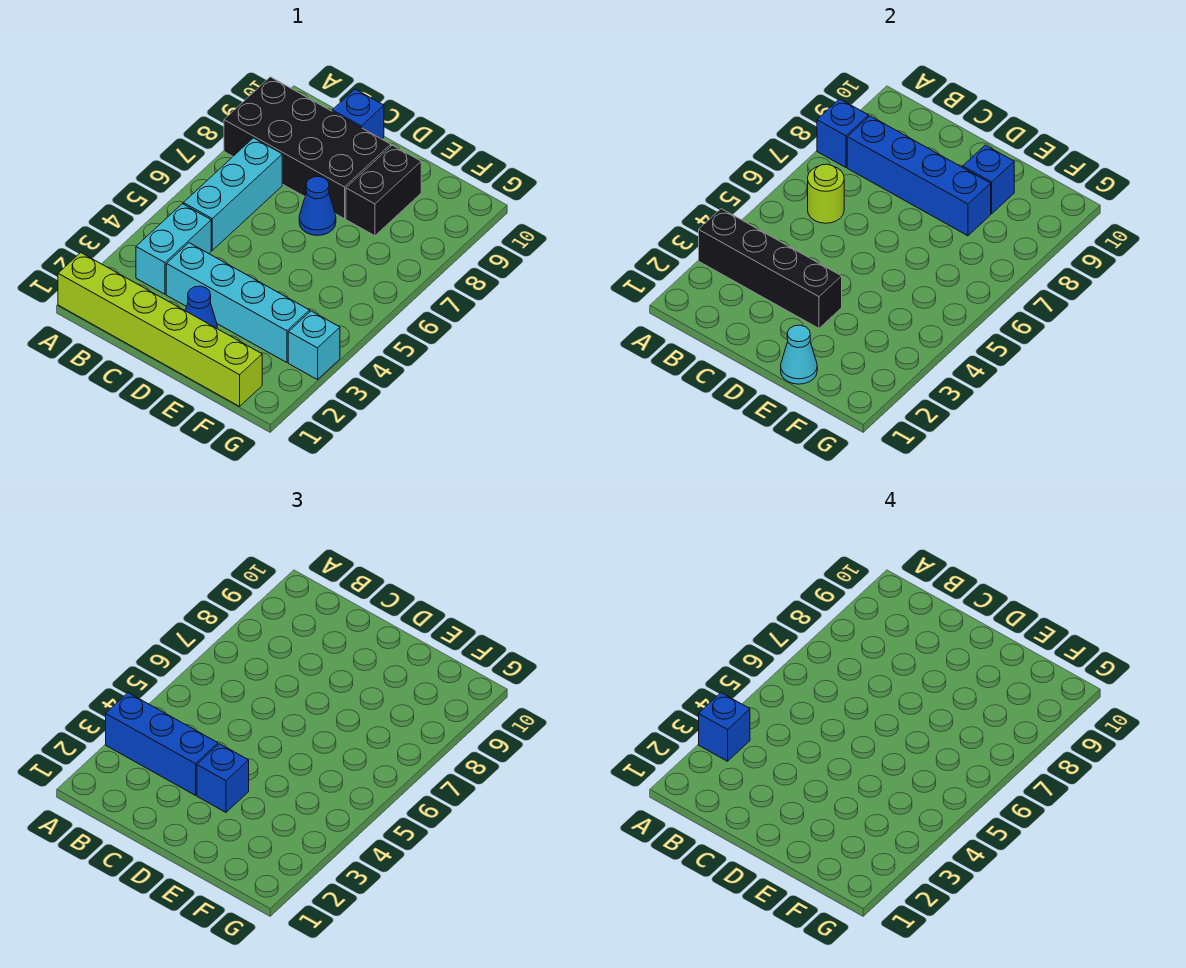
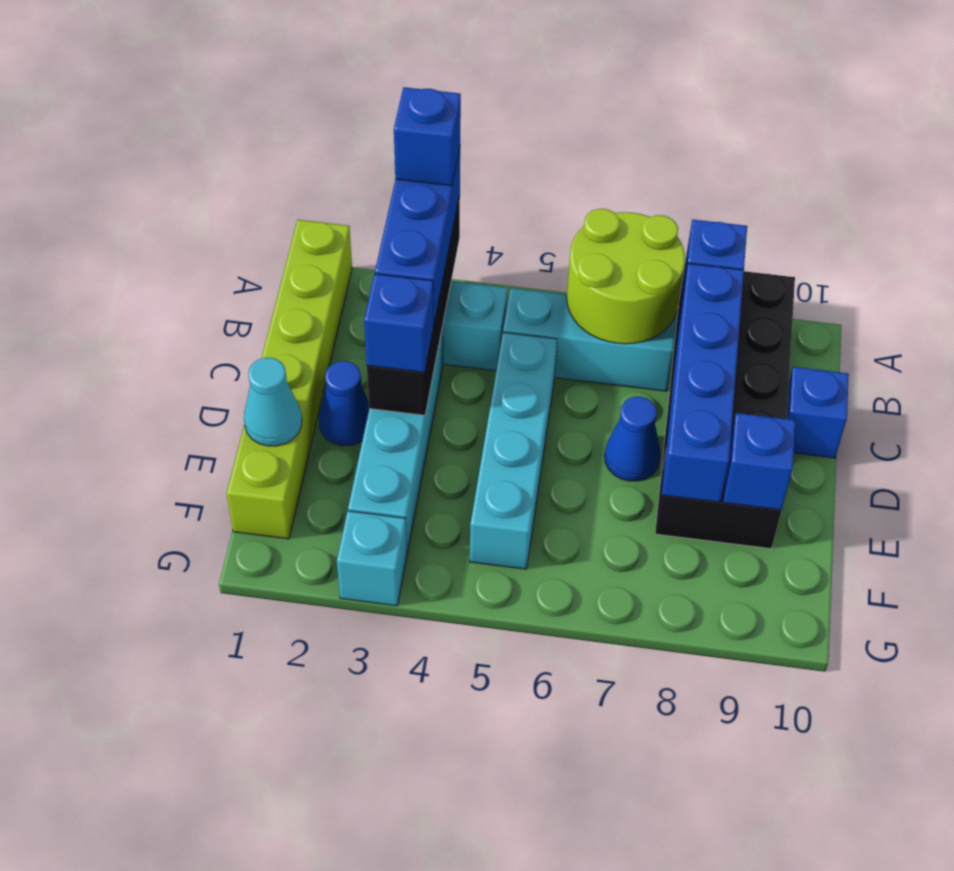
lime round brick B6 level 2 -> lime round brick A6:B7 level 2
none -> cyan brick C5:F5 level 1

